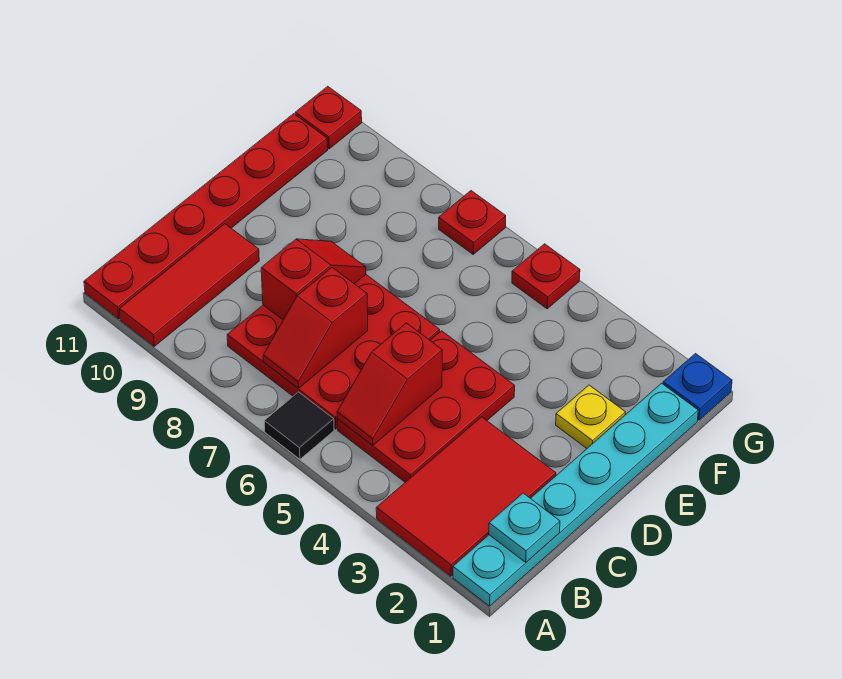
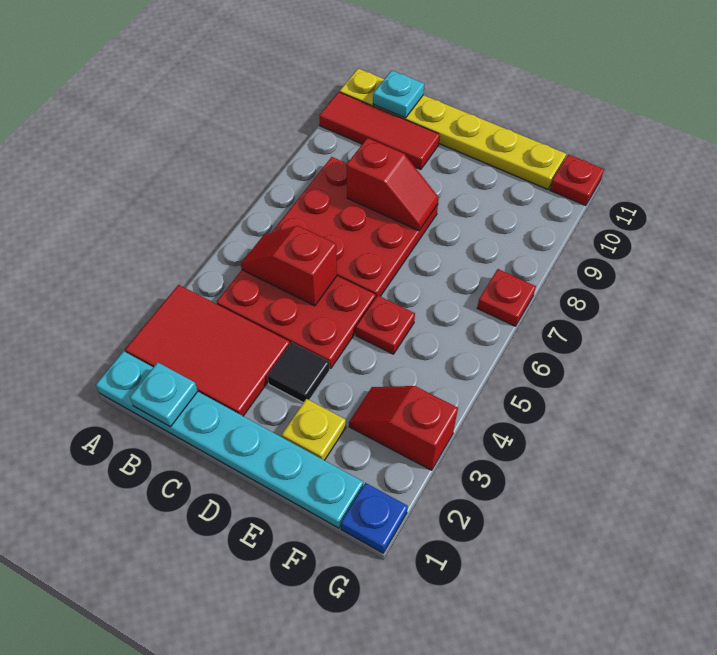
black tile A6 level 1 -> black tile D3 level 1
red plate A11:F11 level 1 -> yellow plate A11:F11 level 1
red slope B7:C7 level 2 top C -> red slope F3:G3 level 1 top G
none -> cyan plate B11 level 2
red plate G5 level 1 -> red plate E5 level 1

